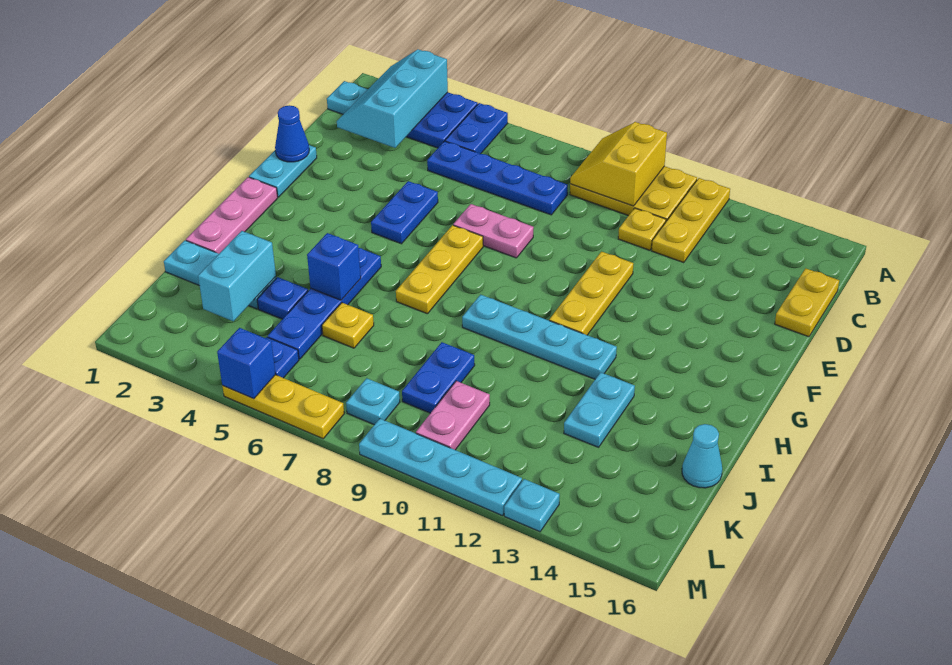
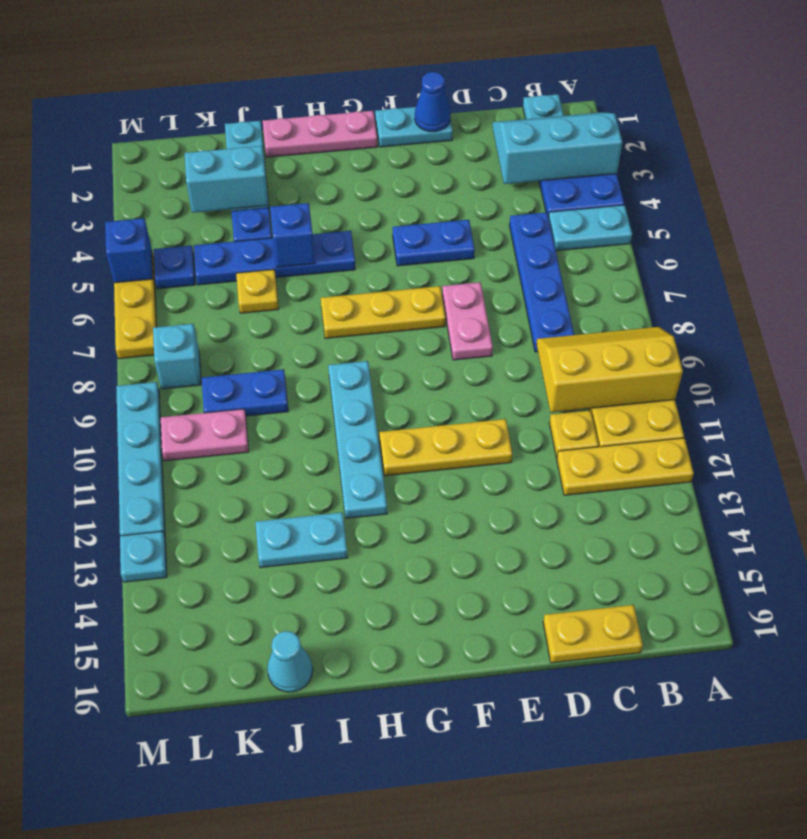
blue plate A5:B5 level 1 -> cyan plate A5:B5 level 1
yellow slope A9:B10 level 2 top 10 -> yellow slope A9:C10 level 2 top 10
cyan plate L8 level 1 -> cyan brick L8 level 1

